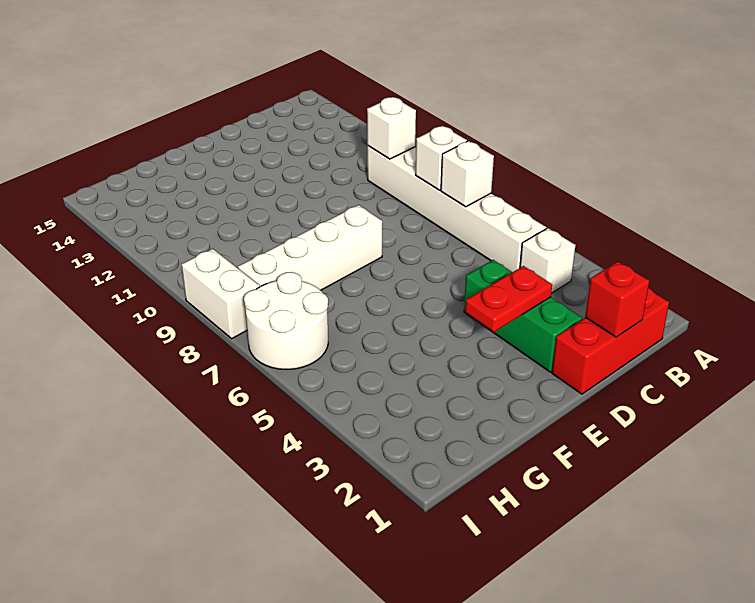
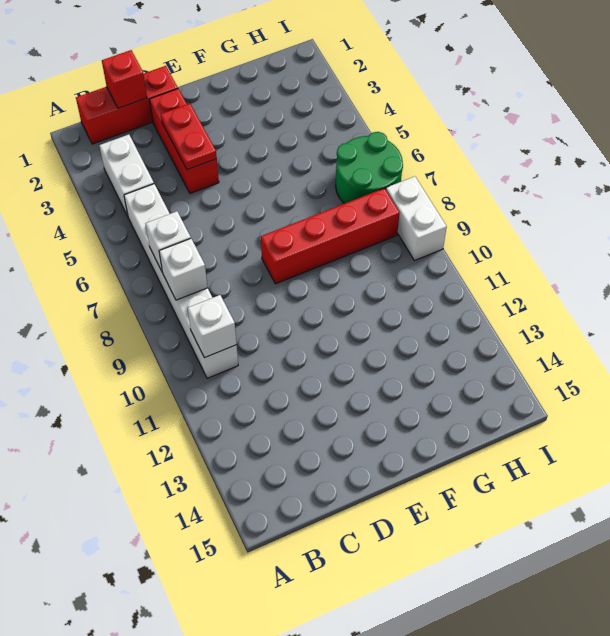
white brick B4 level 1 -> white brick B3:B4 level 1
green brick D2:D4 level 1 -> red brick D2:D4 level 1
red plate D3:E3 level 2 -> red plate D3:D4 level 2
white brick E8:H8 level 1 -> red brick E8:H8 level 1
white round brick H6:I7 level 1 -> green round brick H6:I7 level 1

